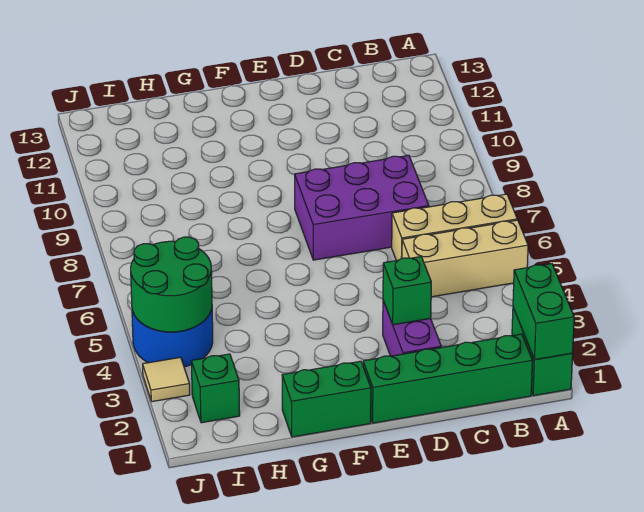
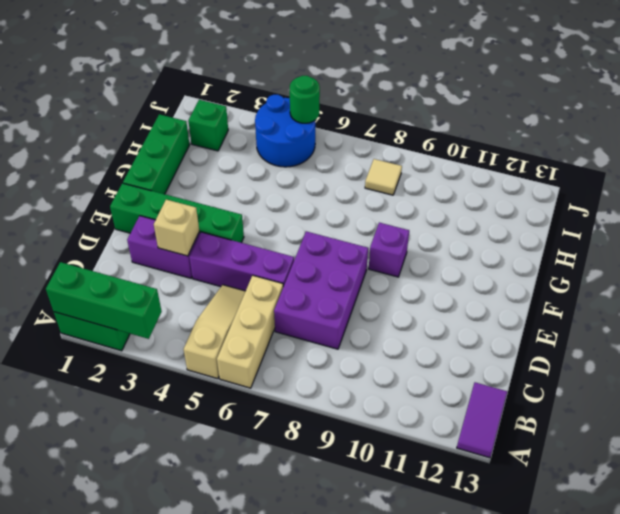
green brick A1:A2 level 2 -> green brick A1:A3 level 2
tan brick A5:C5 level 1 -> tan slope A5:C5 level 1 top A
none -> purple tile A13:B13 level 1
green brick B1:E1 level 1 -> green brick E1:E4 level 1
green brick D3 level 2 -> tan brick D3 level 2
none -> purple brick D4:D6 level 1
green brick F1:G1 level 1 -> green brick F1:H1 level 1
none -> purple brick F9 level 1
green round brick I4:J5 level 2 -> green round brick J5 level 2
tan tile J3 level 1 -> tan tile I8 level 1

